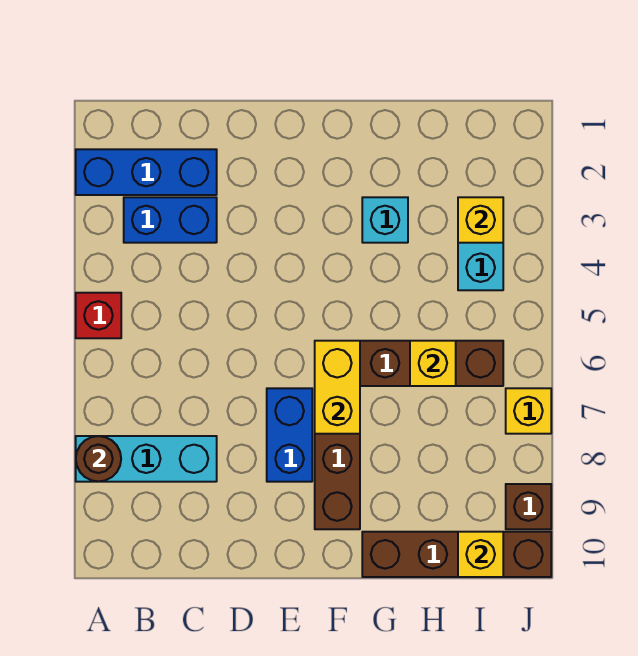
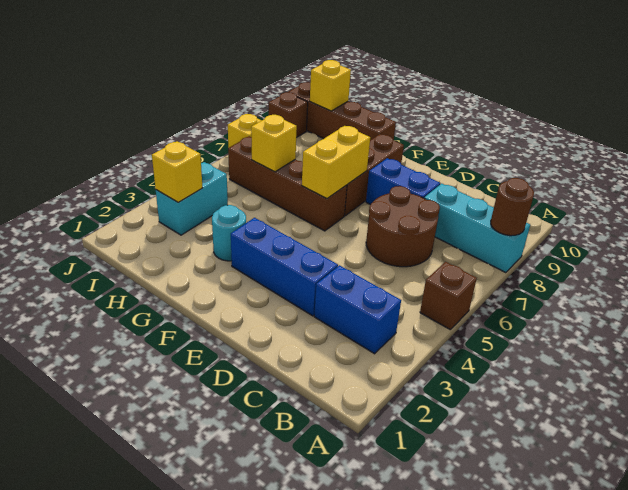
blue brick A2:C2 level 1 -> blue brick D3:F3 level 1
red brick A5 level 1 -> brown brick A5 level 1
none -> brown round brick C6:D7 level 1
blue brick E7:E8 level 1 -> blue brick D8:E8 level 1
cyan brick G3 level 1 -> cyan round brick G3 level 1

